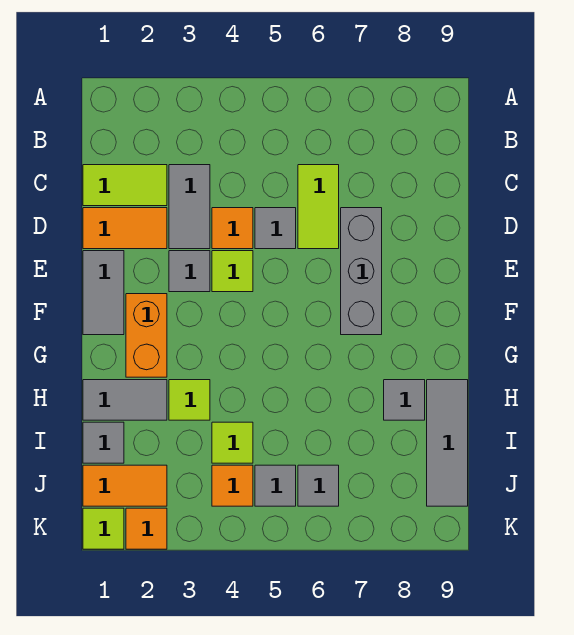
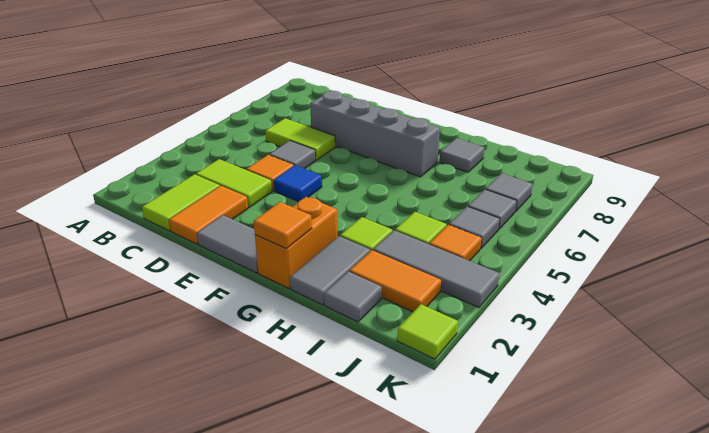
grey tile C3:D3 level 1 -> lime tile C3:D3 level 1
grey brick D7:F7 level 1 -> grey brick D7:G7 level 1
grey tile E3 level 1 -> grey tile J7 level 1
lime tile E4 level 1 -> blue tile E4 level 1
orange brick F2:G2 level 1 -> orange brick G1:G2 level 1
grey tile H9:J9 level 1 -> grey tile I3:K3 level 1
orange tile J1:J2 level 1 -> orange tile I2:J2 level 1
orange tile K2 level 1 -> orange tile G1 level 2

